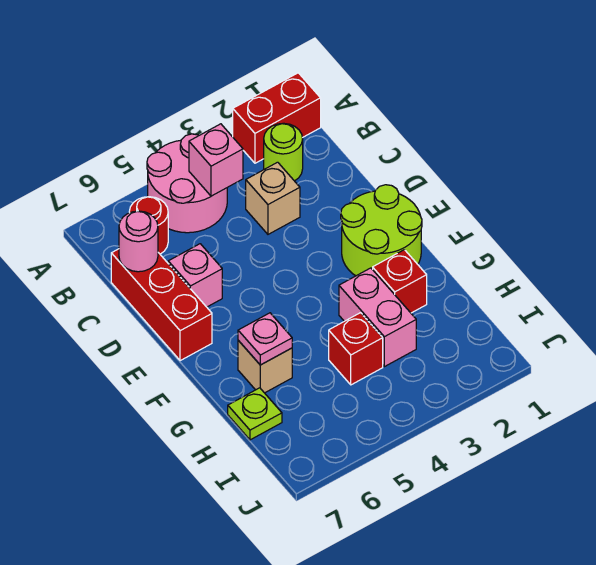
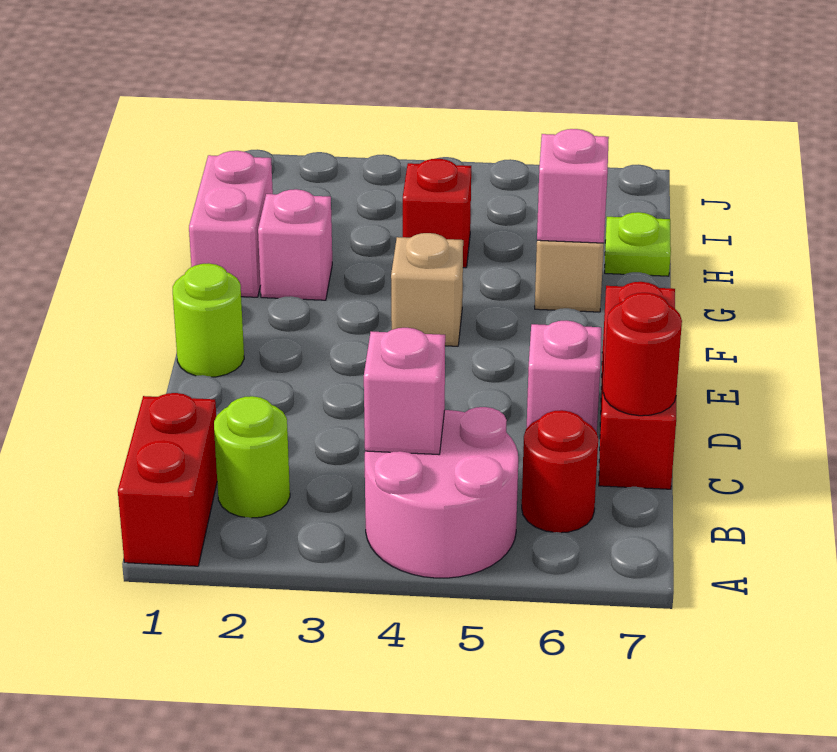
red brick A1:A2 level 1 -> red brick A1:B1 level 1
tan brick C3 level 1 -> tan brick F4 level 1
pink round brick C7 level 2 -> red round brick C7 level 2
lime round brick E1:F2 level 1 -> lime round brick E1 level 1
red brick G2 level 1 -> pink brick G2 level 1
pink brick G3:H3 level 1 -> pink brick G1:H1 level 1
pink plate G6 level 2 -> pink brick G6 level 2

